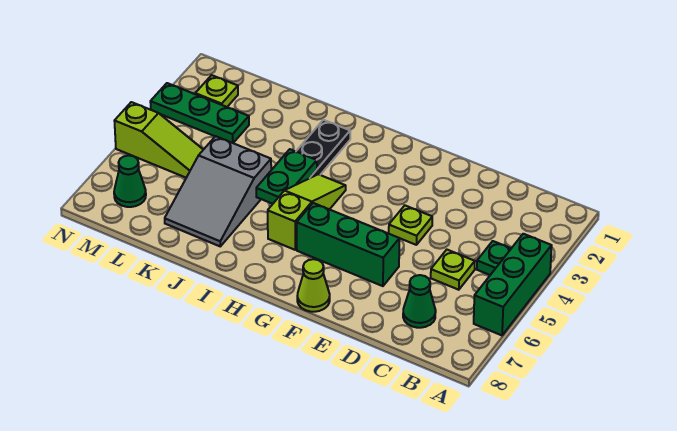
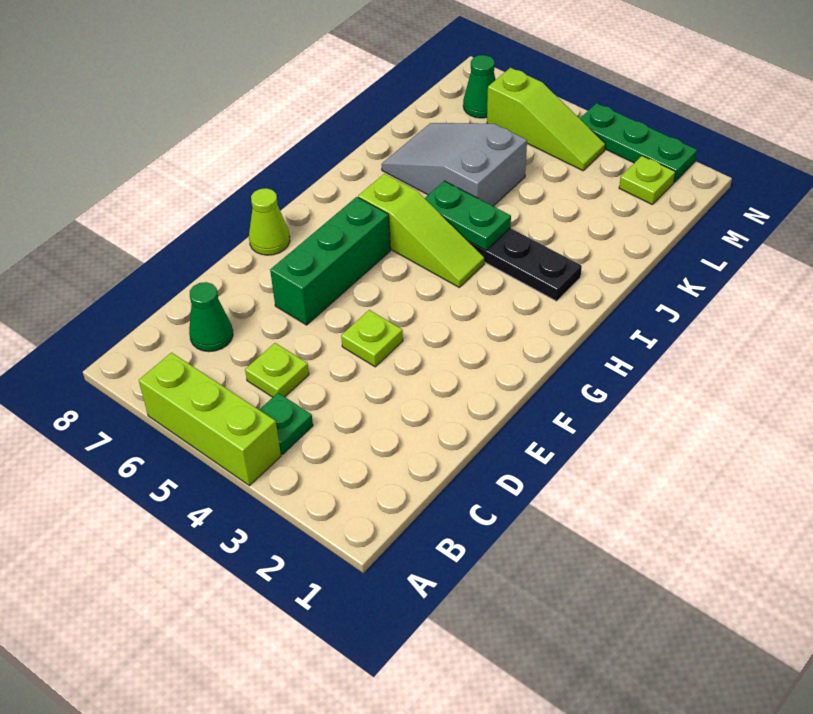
green brick A4:A6 level 1 -> lime brick A4:A6 level 1
green plate L3:N3 level 1 -> green plate N2:N4 level 1
lime slope L5:N5 level 1 top N -> lime slope M4:M6 level 1 top 6

